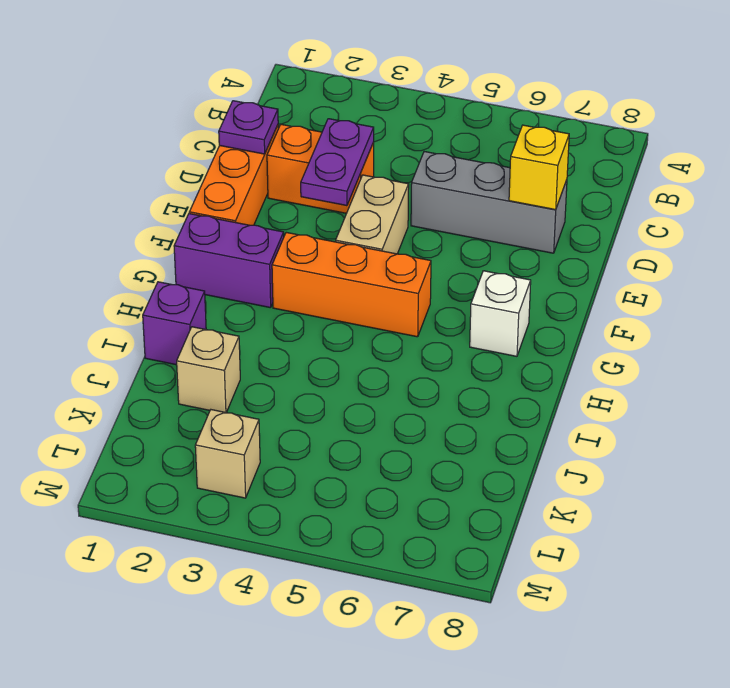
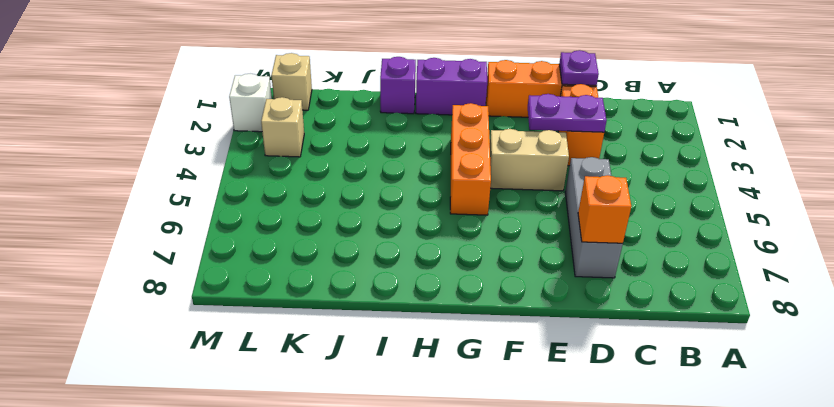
yellow brick D7 level 2 -> orange brick D7 level 2
purple brick G1:G2 level 1 -> purple brick G1:H1 level 1
white brick G7 level 1 -> white brick M2 level 1
tan brick J2 level 1 -> tan brick L1 level 1

